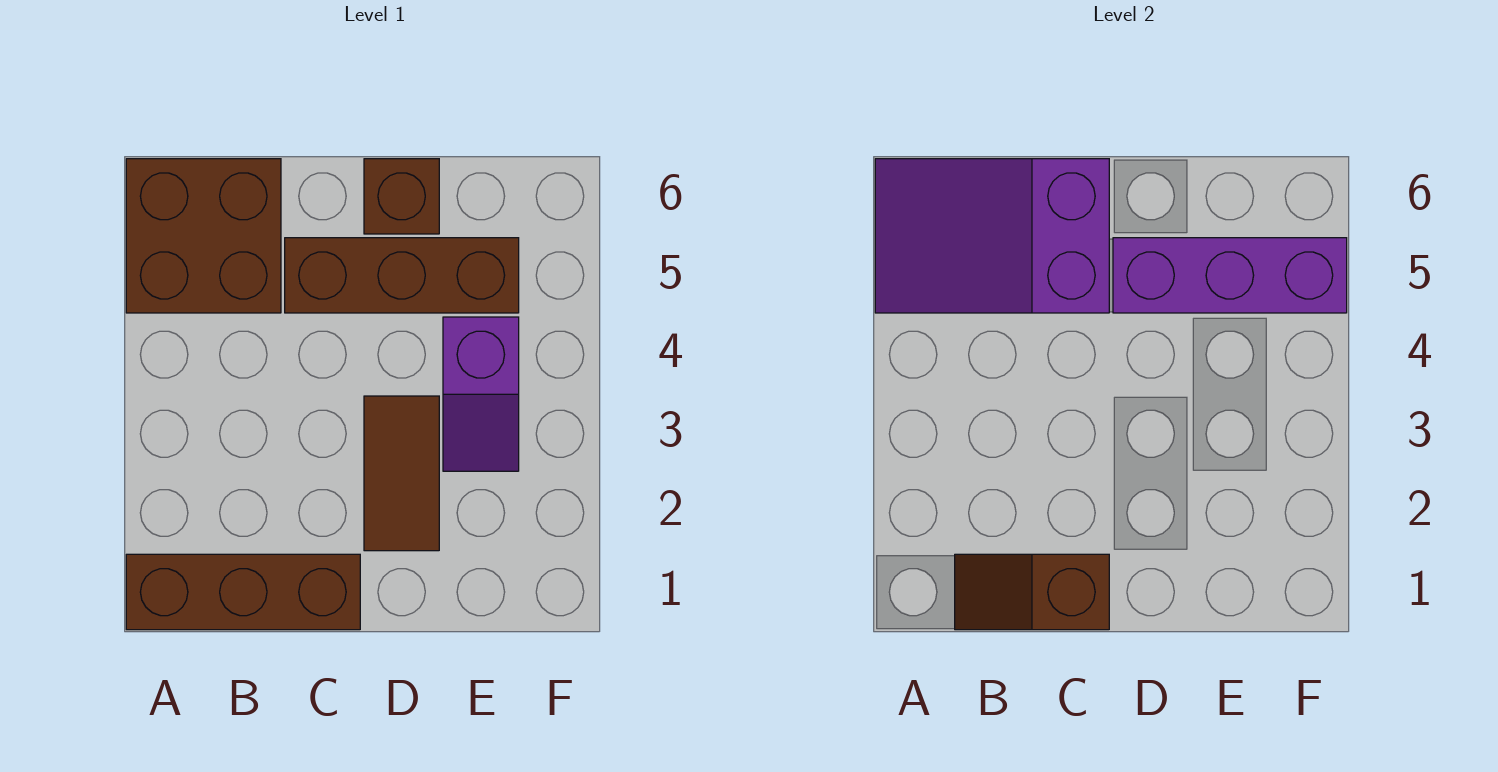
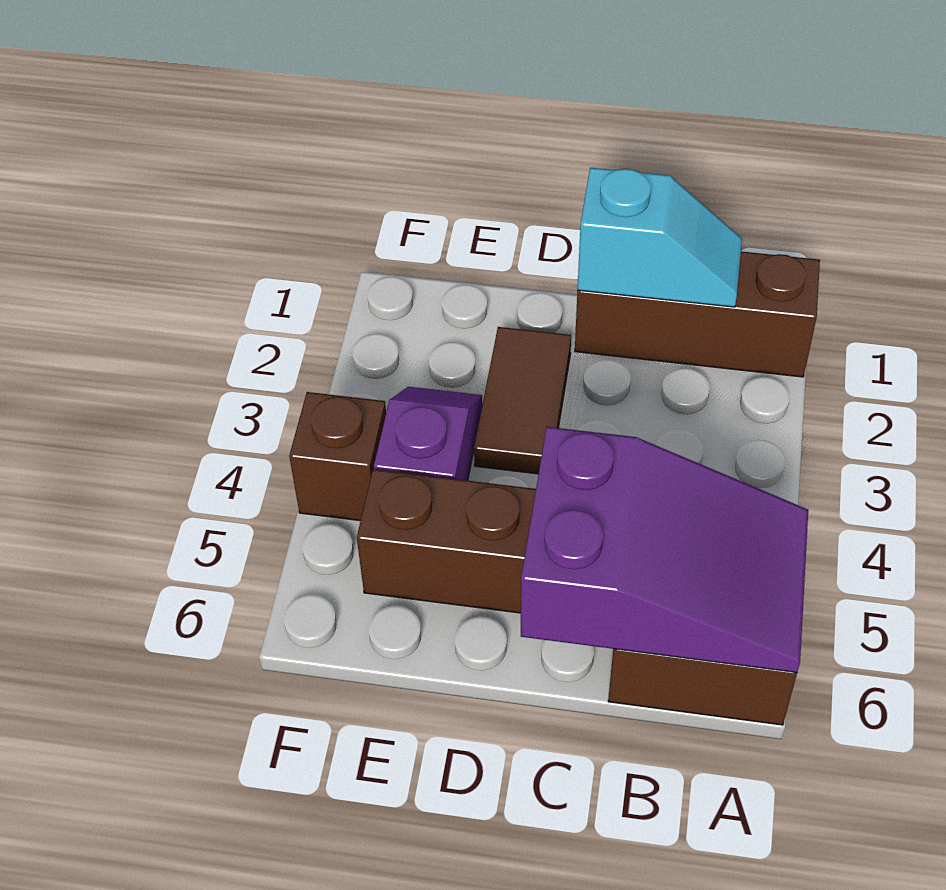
brown slope B1:C1 level 2 top C -> cyan slope B1:C1 level 2 top C
purple brick D5:F5 level 2 -> none
brown brick D6 level 1 -> brown brick F4 level 1

